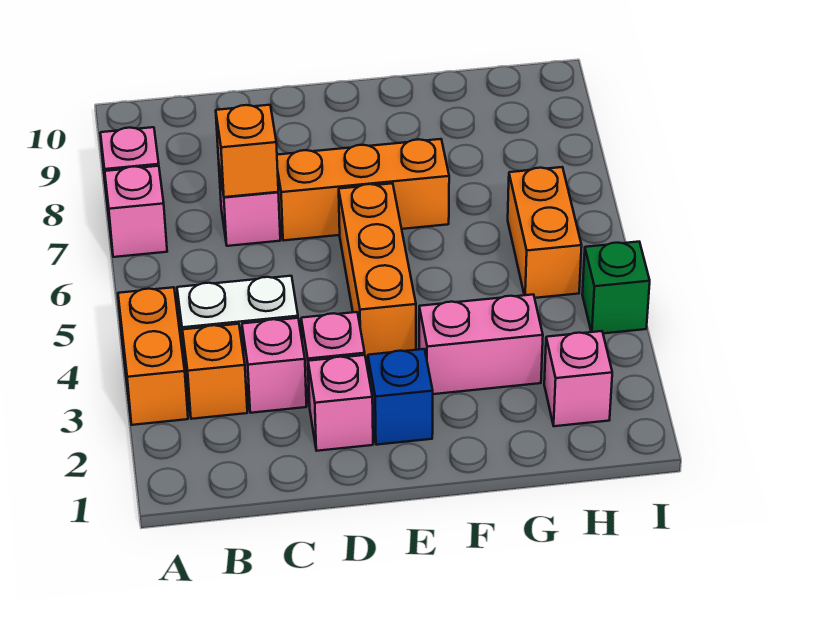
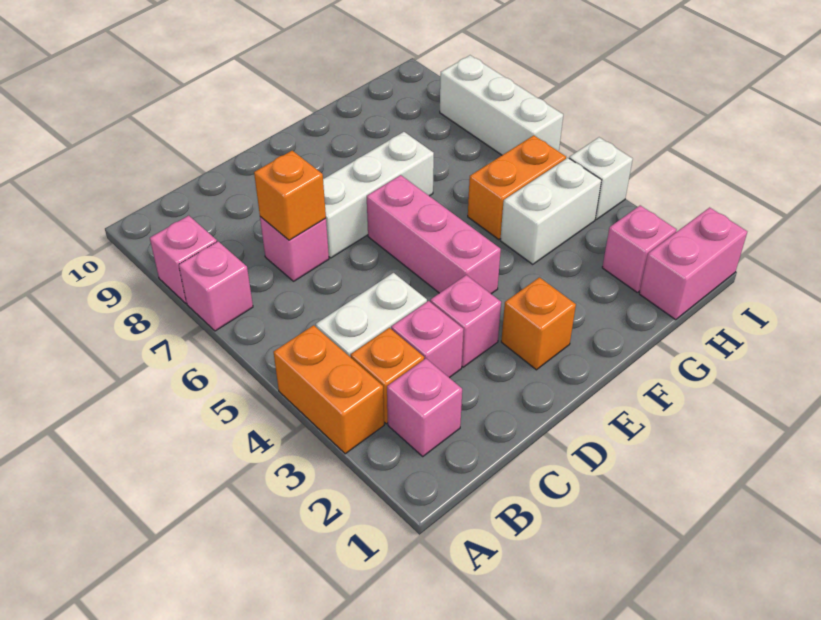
pink brick D2 level 1 -> pink brick B2 level 1
orange brick D7:F7 level 1 -> white brick D7:F7 level 1
blue brick E2 level 1 -> orange brick E2 level 1
orange brick E4:E6 level 1 -> pink brick E4:E6 level 1
pink brick F3:G3 level 1 -> pink brick H1:I1 level 1
none -> white brick G4:H4 level 1
orange brick H5:H6 level 1 -> orange brick G5:H5 level 1
green brick I4 level 1 -> white brick I4 level 1
none -> white brick I6:I8 level 1

